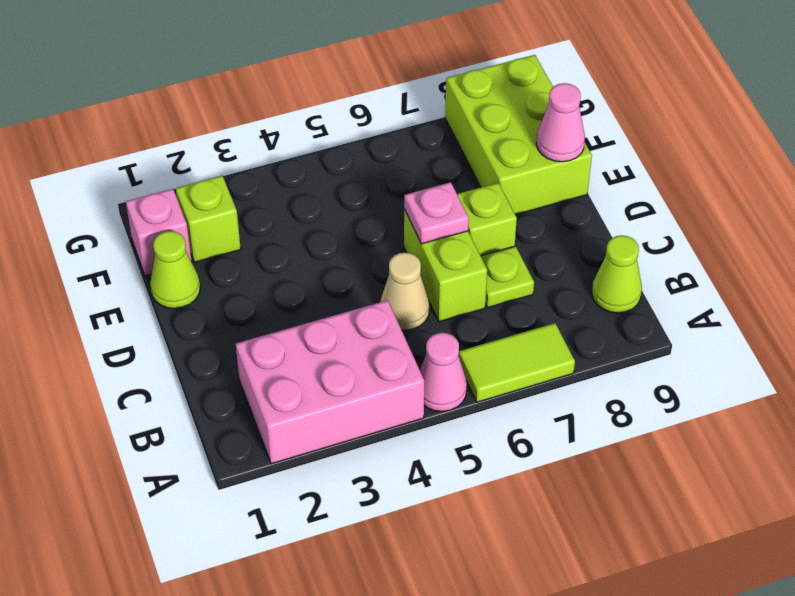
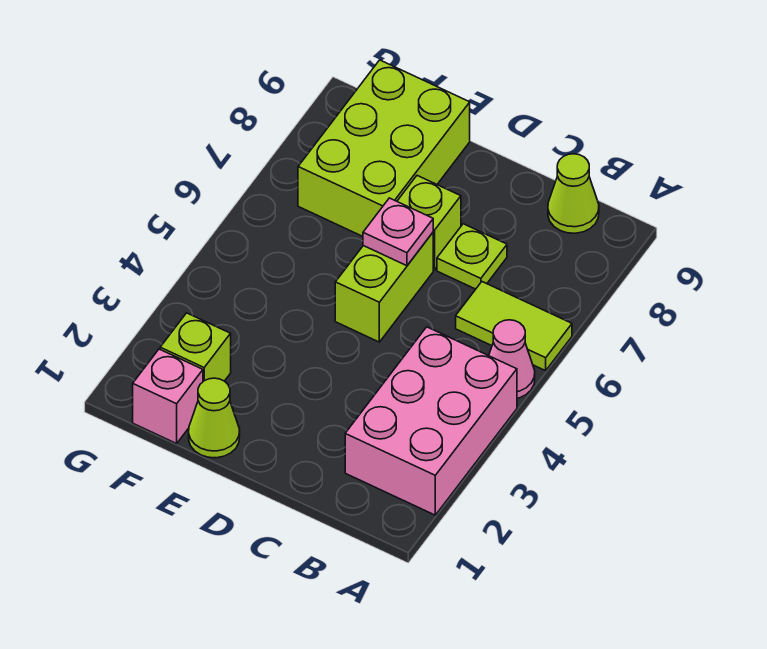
lime tile A6:A7 level 1 -> lime tile A6:B6 level 1
tan cone C5 level 1 -> none
lime brick C6:D6 level 1 -> lime brick D5:D6 level 1
lime brick E8:G9 level 1 -> lime brick E7:F9 level 1
pink cone E9 level 2 -> none

